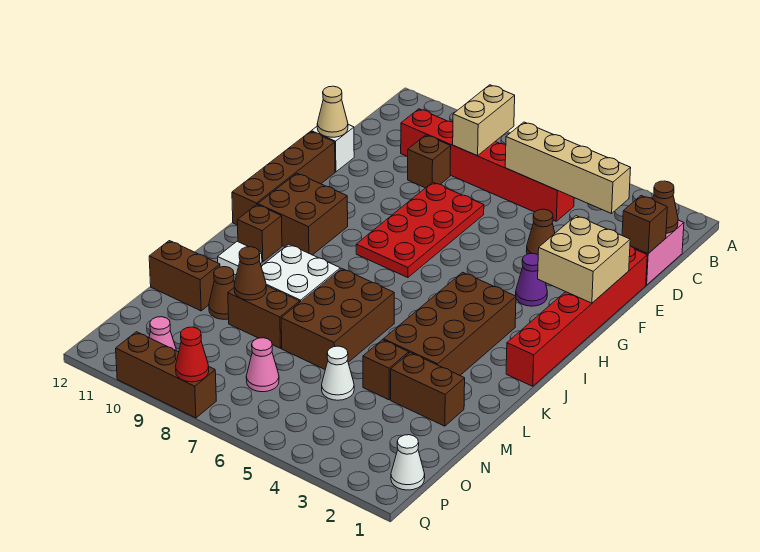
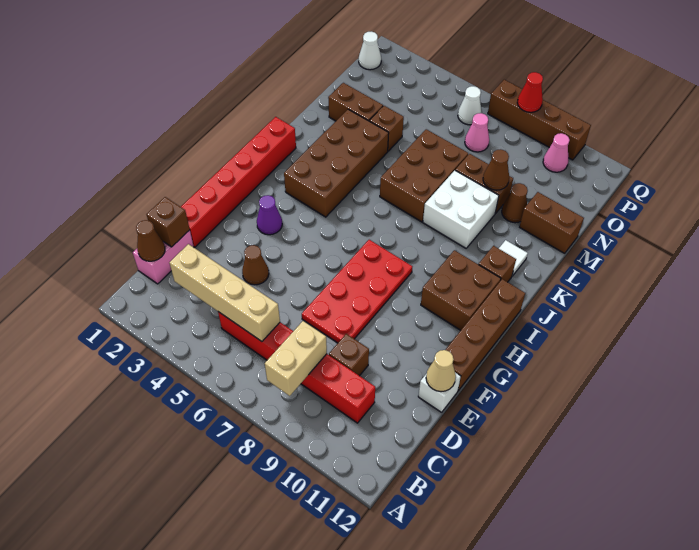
tan brick F1:G2 level 2 -> none
white cone N5 level 1 -> white cone P6 level 1
brown brick Q8:Q10 level 1 -> brown brick Q7:Q10 level 1

